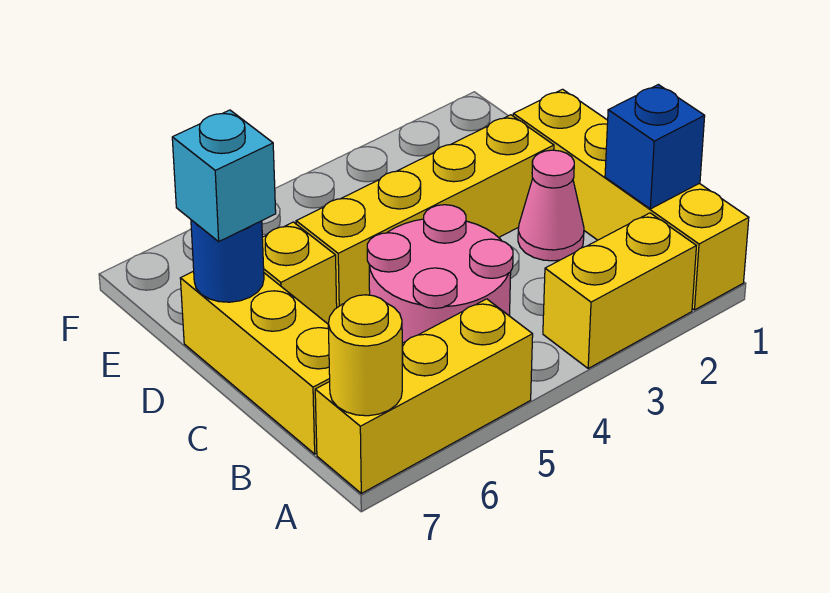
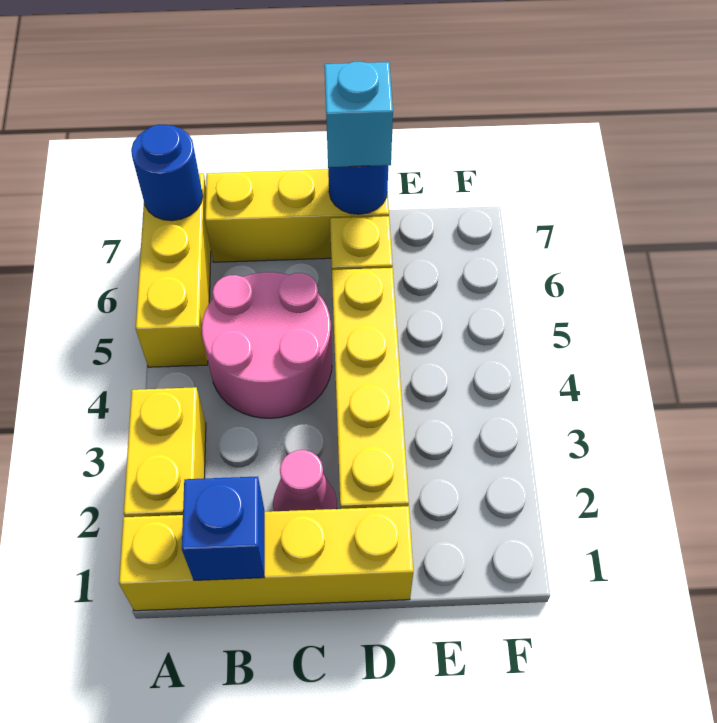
yellow round brick A7 level 2 -> blue round brick A7 level 2

